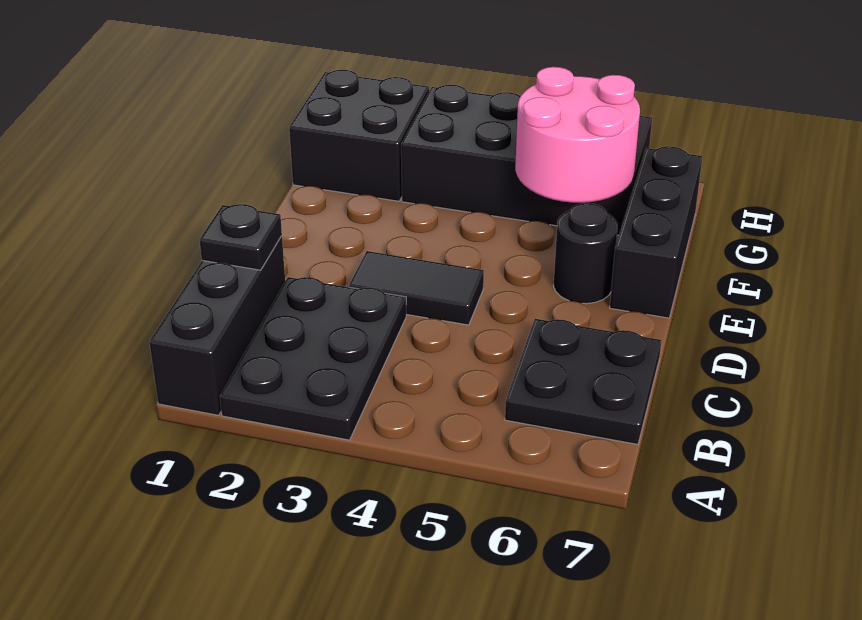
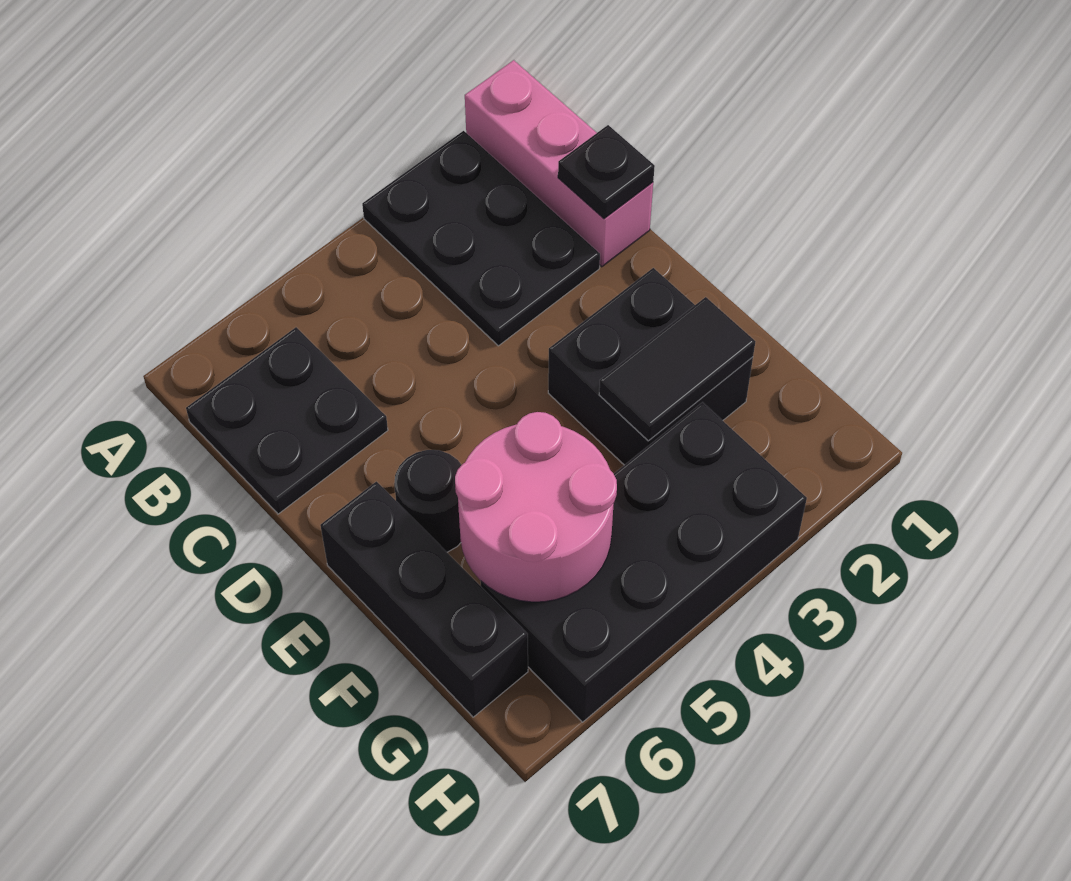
black brick A1:C1 level 1 -> pink brick A1:C1 level 1
black tile D3:D4 level 1 -> black tile F2:F3 level 2
black brick G1:H2 level 1 -> black brick E2:F3 level 1

